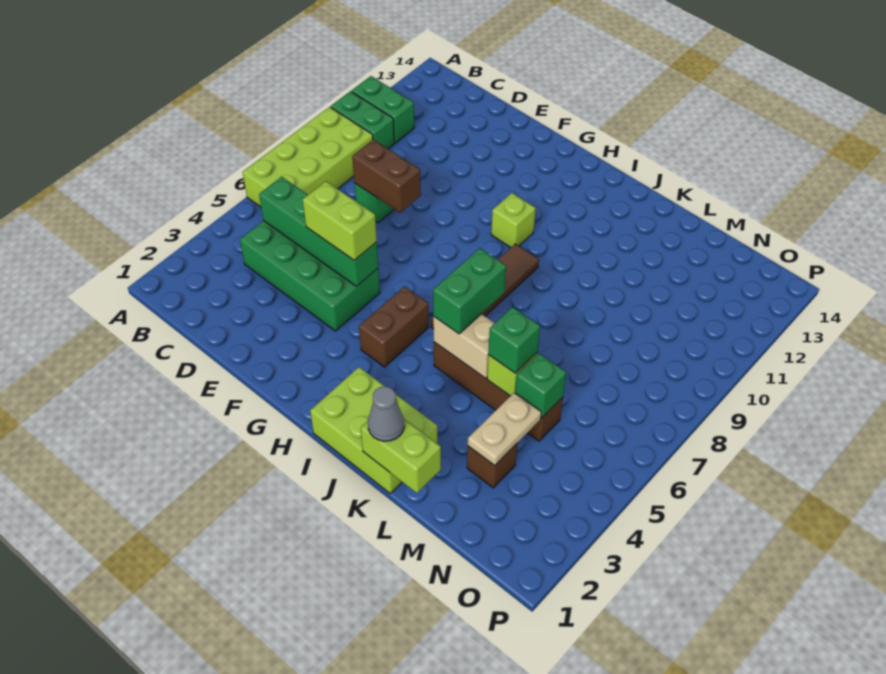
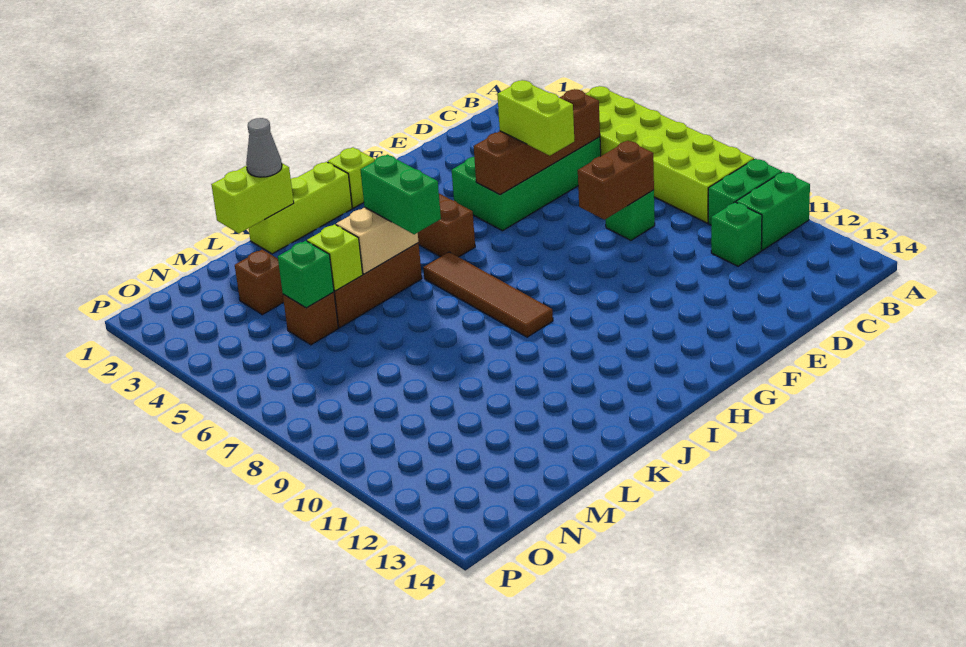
lime brick A6:B9 level 1 -> lime brick A4:B9 level 1
green brick C5:F5 level 2 -> brown brick C5:F5 level 2
lime brick E5:F5 level 3 -> lime brick E5:E6 level 3
lime brick H10 level 1 -> lime brick H1 level 1
lime brick I1:K2 level 1 -> lime brick I1:K1 level 1
green brick L5 level 3 -> green brick C11 level 1
tan plate M3:M4 level 2 -> none

